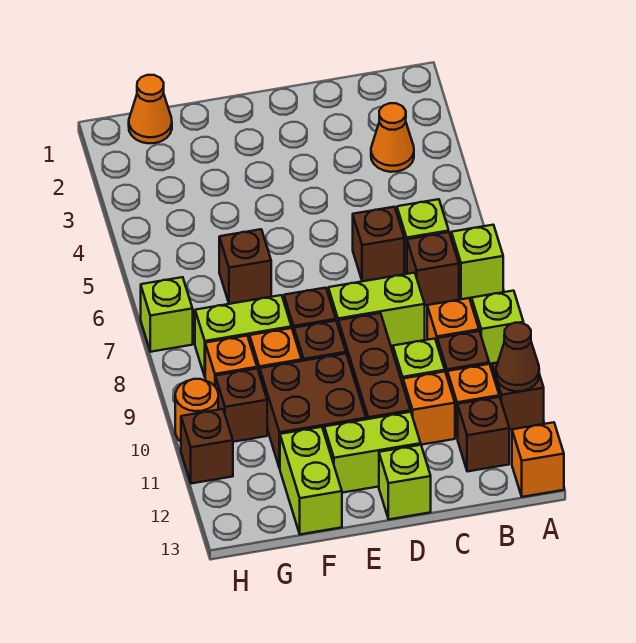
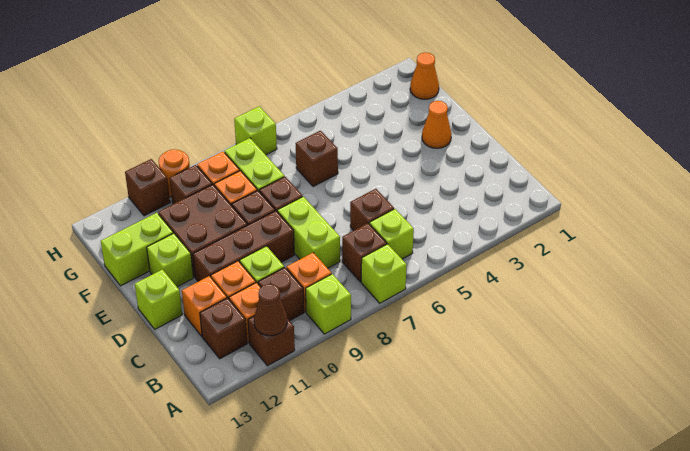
orange brick A13 level 1 -> orange brick C12 level 1
orange cone B3 level 1 -> orange cone E2 level 1
lime brick D12:E12 level 1 -> lime brick E12 level 1

